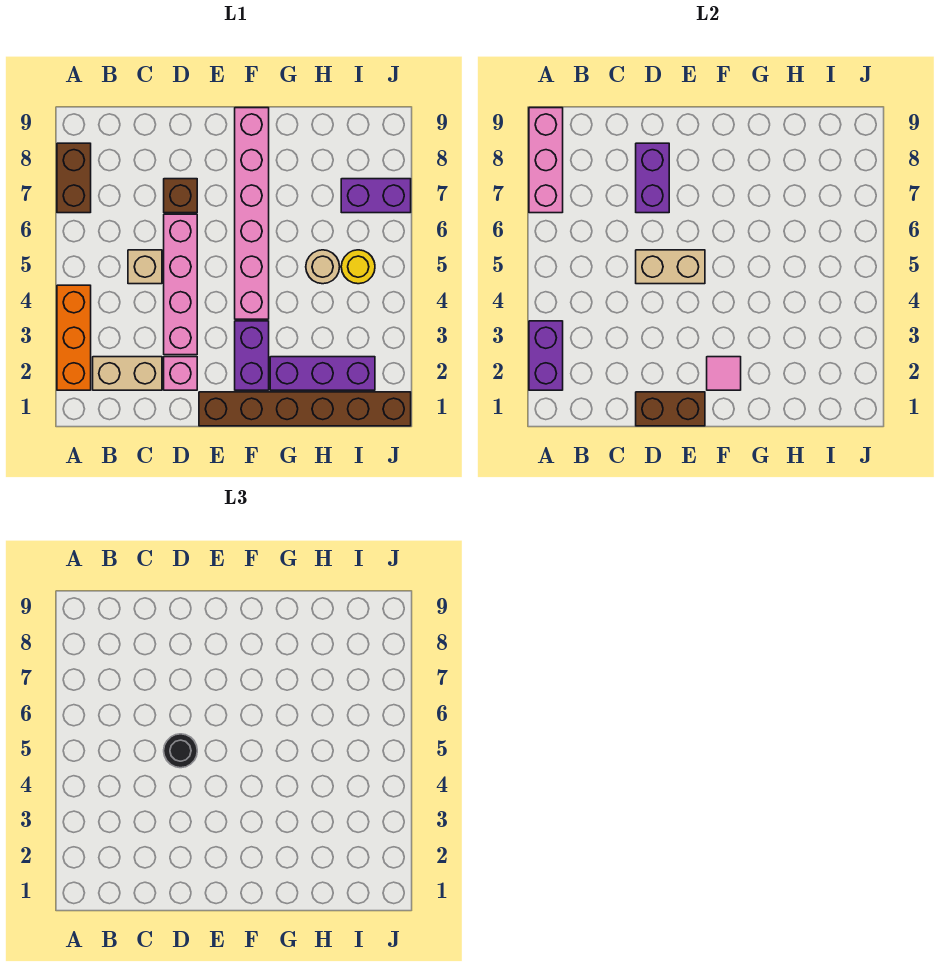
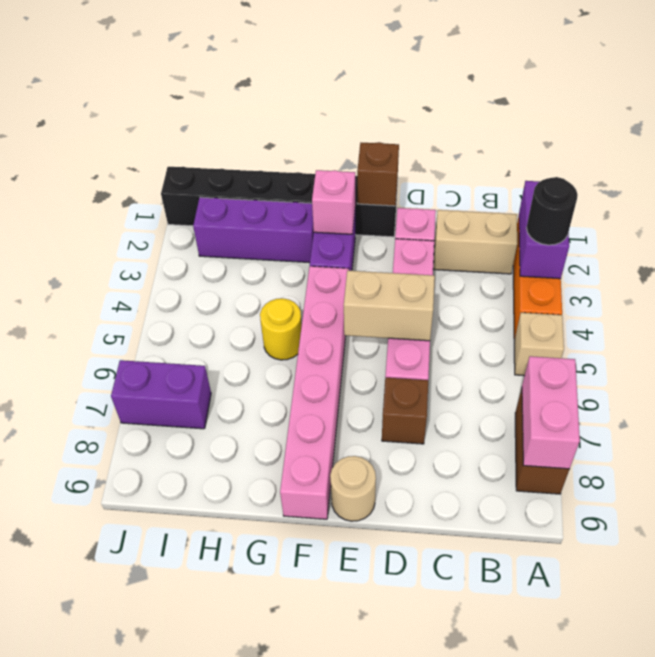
pink brick A7:A9 level 2 -> pink brick A7:A8 level 2
tan brick C5 level 1 -> tan brick A5 level 1
brown brick D1:E1 level 2 -> brown brick E1 level 2
black round brick D5 level 3 -> black round brick A3 level 3
purple brick D7:D8 level 2 -> none
brown brick E1:J1 level 1 -> black brick E1:J1 level 1
pink tile F2 level 2 -> pink brick F2 level 2
tan round brick H5 level 1 -> tan round brick E9 level 1
yellow round brick I5 level 1 -> yellow round brick G5 level 1

